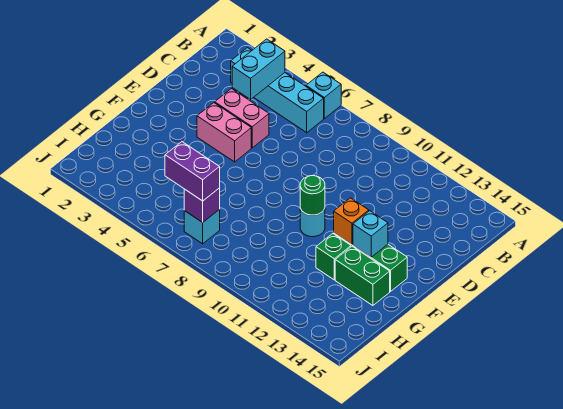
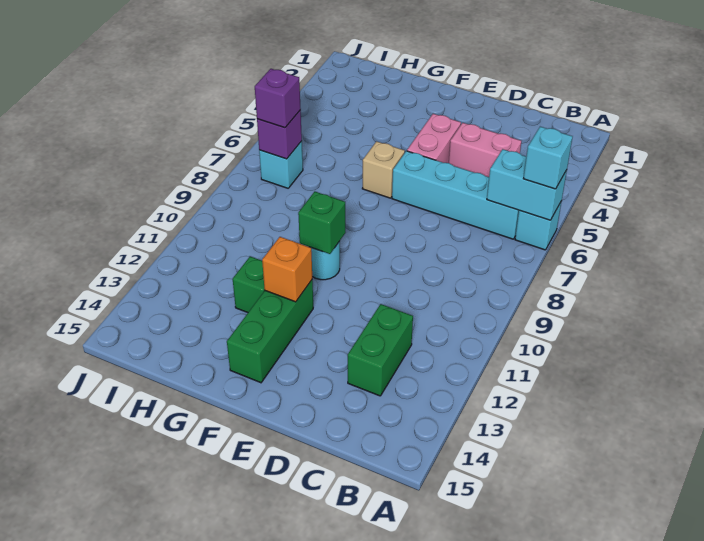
cyan brick B3:B6 level 1 -> cyan brick B6:E6 level 1
cyan brick B4:C4 level 2 -> cyan brick A6:B6 level 2
pink brick D4:D5 level 1 -> pink brick C4:D4 level 1
none -> tan brick F6 level 1
green round brick F10 level 2 -> green brick F10 level 2
cyan brick F13 level 2 -> cyan brick A6 level 3
green brick G13:G14 level 1 -> green brick C12:C13 level 1
purple brick I6:I7 level 3 -> purple brick I7 level 3

